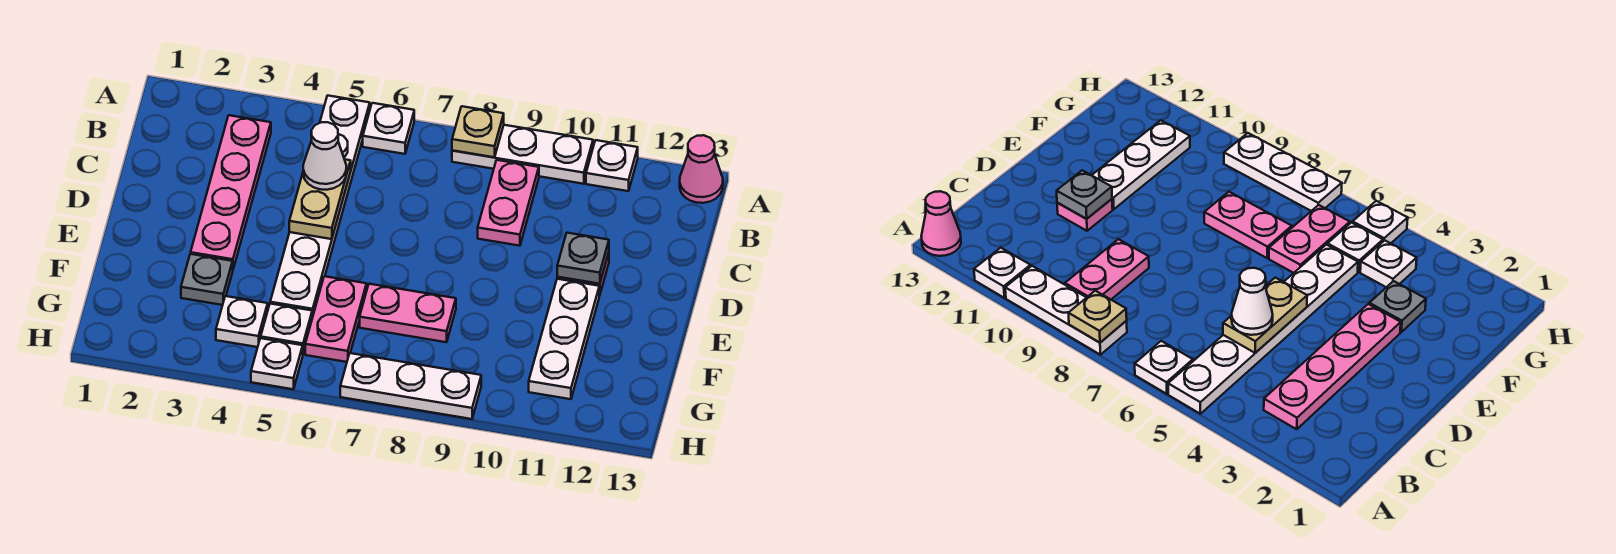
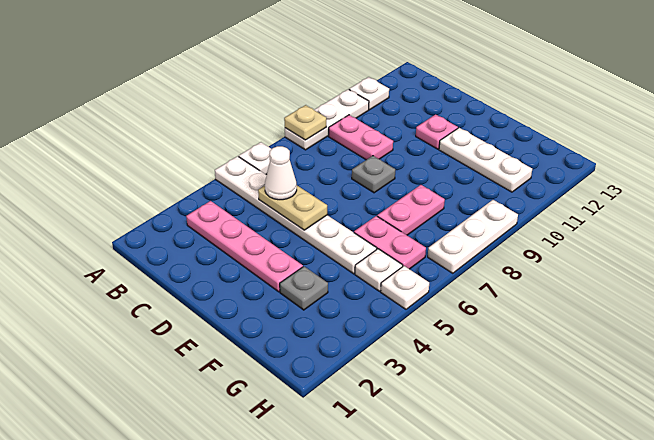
pink cone A13 level 1 -> none
grey plate D11 level 2 -> grey plate D8 level 1
white plate G4 level 1 -> none

